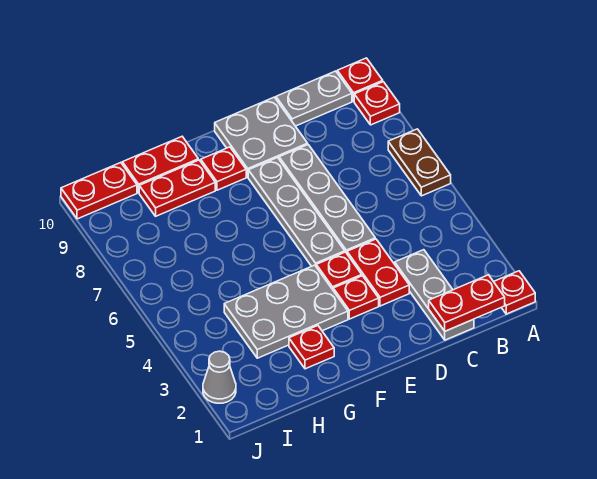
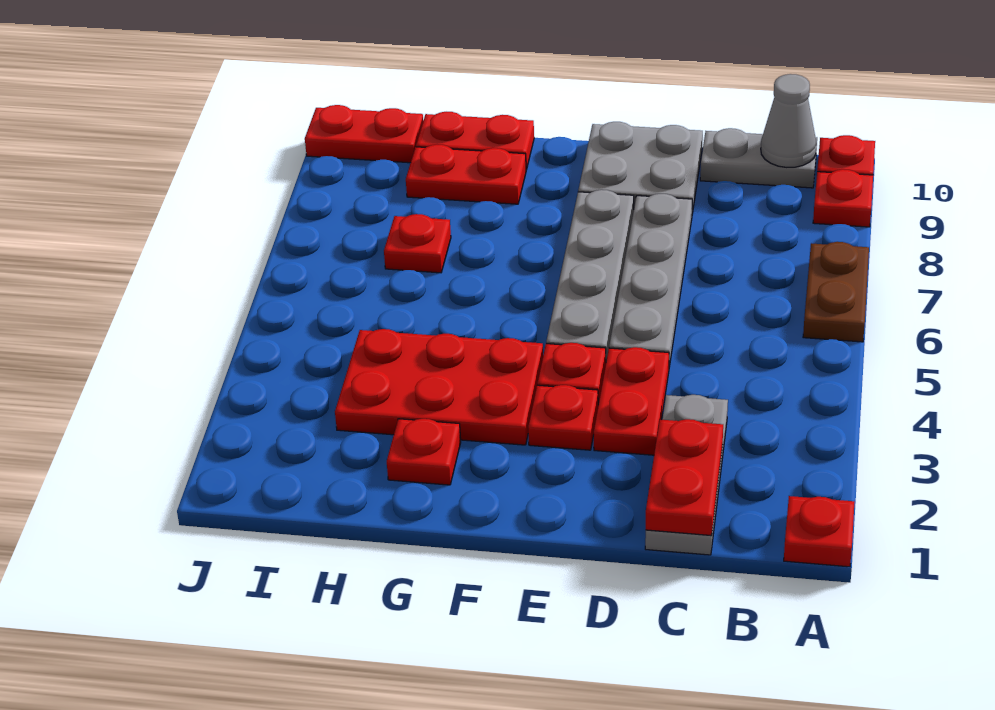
red plate B1:C1 level 2 -> red plate C1:C2 level 2
grey plate F3:H4 level 1 -> red plate F3:H4 level 1
red plate F9 level 1 -> red plate H7 level 1
grey cone J2 level 1 -> grey cone B10 level 2

